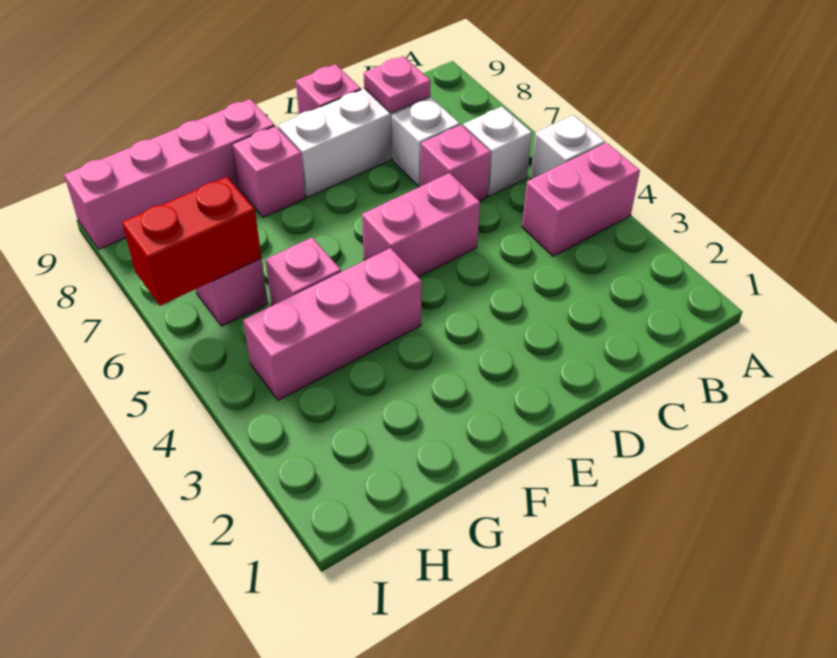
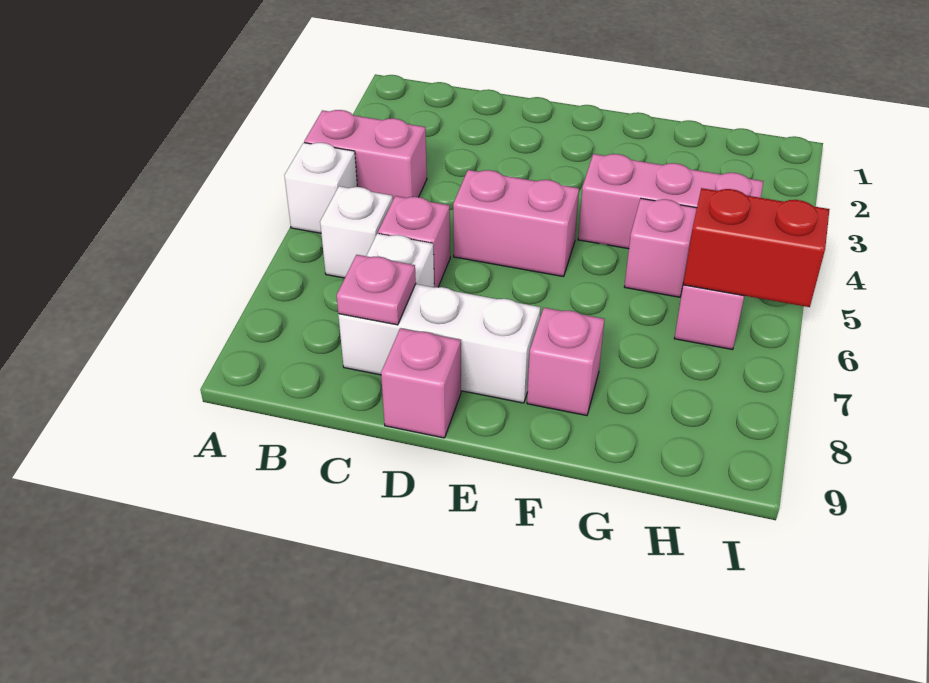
pink brick F9:I9 level 1 -> none

